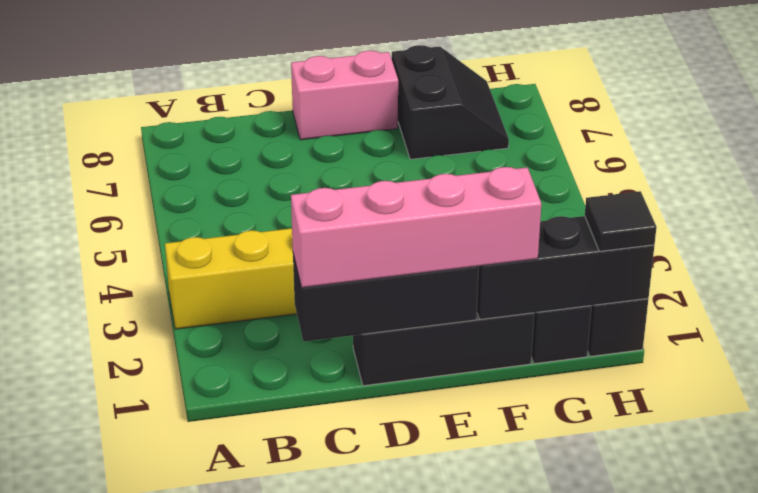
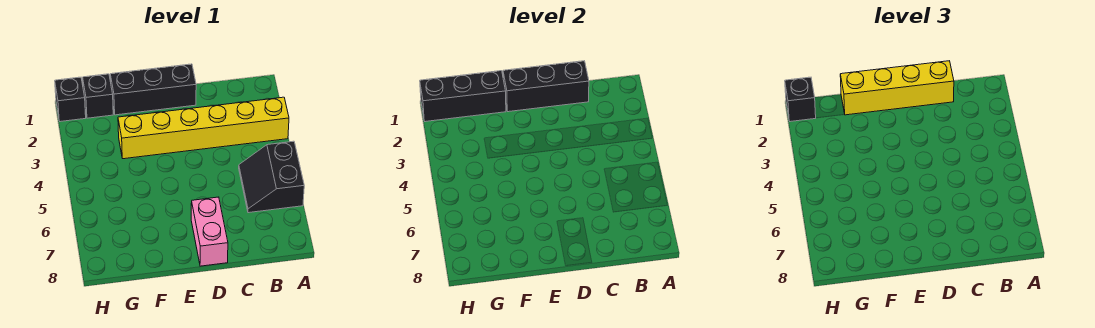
pink brick C1:F1 level 3 -> yellow brick C1:F1 level 3
pink brick D8:E8 level 1 -> pink brick D7:D8 level 1
black slope F7:G8 level 1 top F -> black slope A5:B6 level 1 top A
black tile H1 level 3 -> black brick H1 level 3

